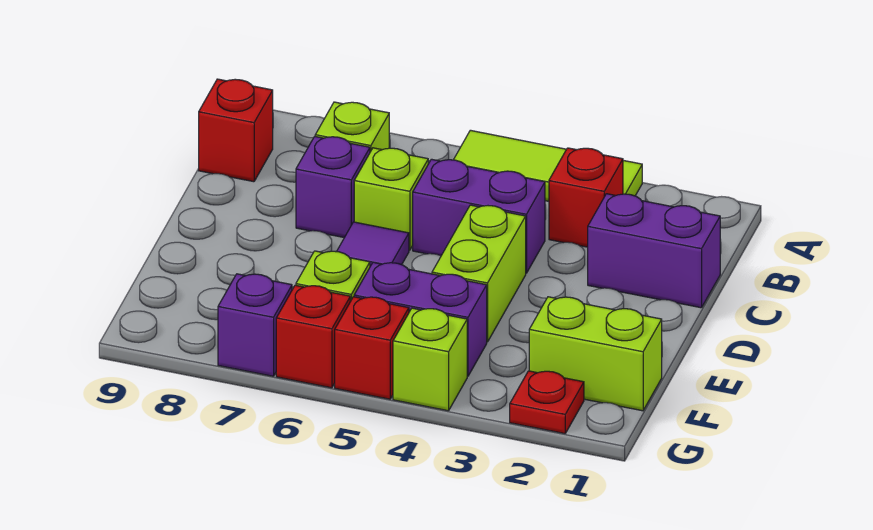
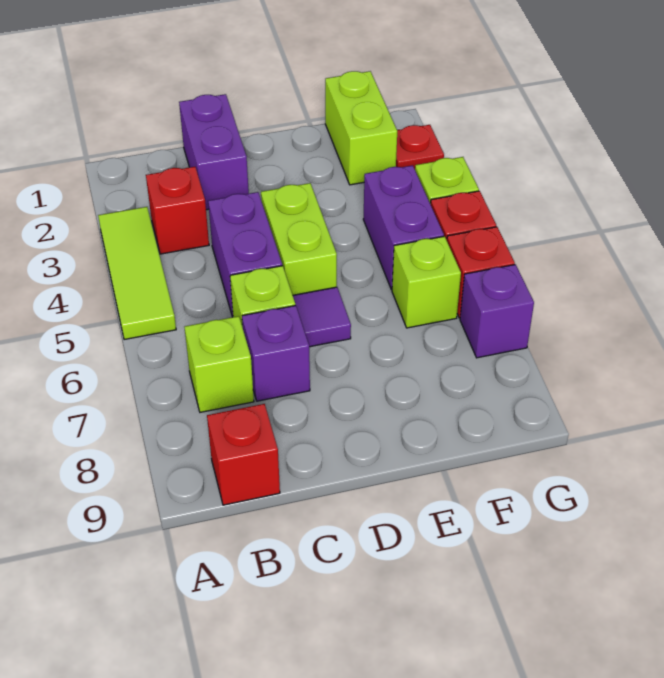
lime brick D4:E4 level 1 -> lime brick D4:D5 level 1

